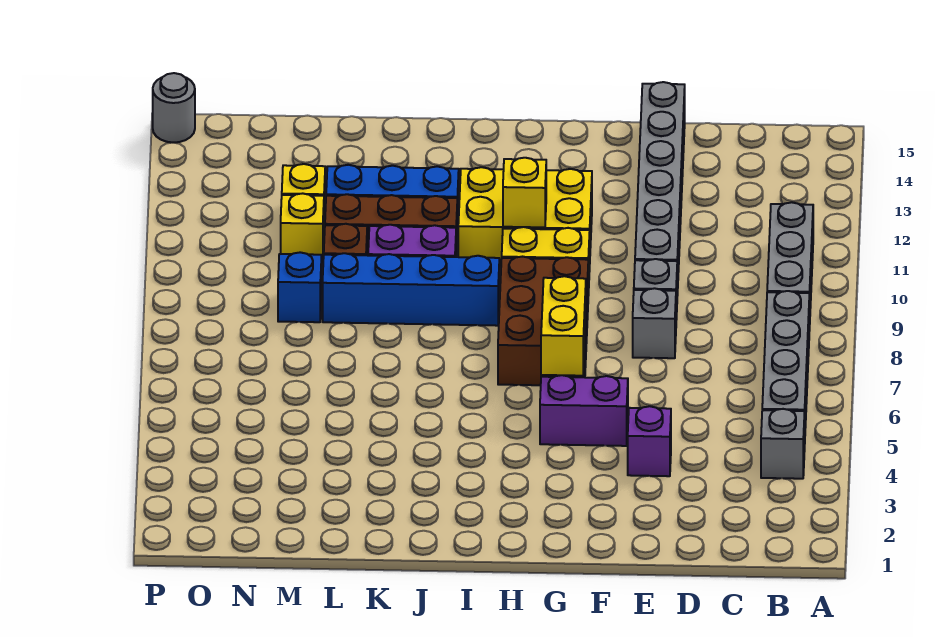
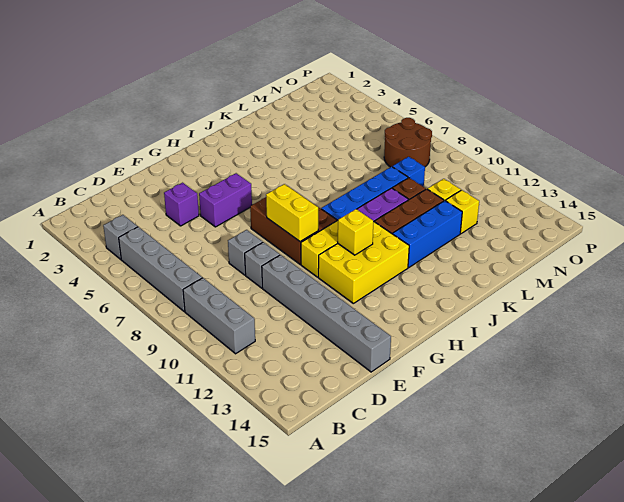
yellow brick G6:G7 level 2 -> yellow brick G8:G9 level 2
none -> brown round brick N7:O8 level 1
grey round brick P15 level 1 -> none

